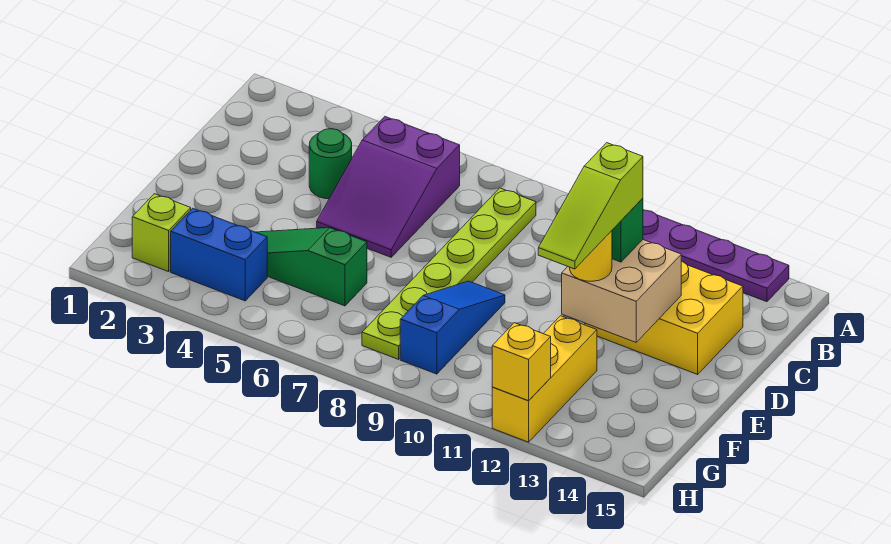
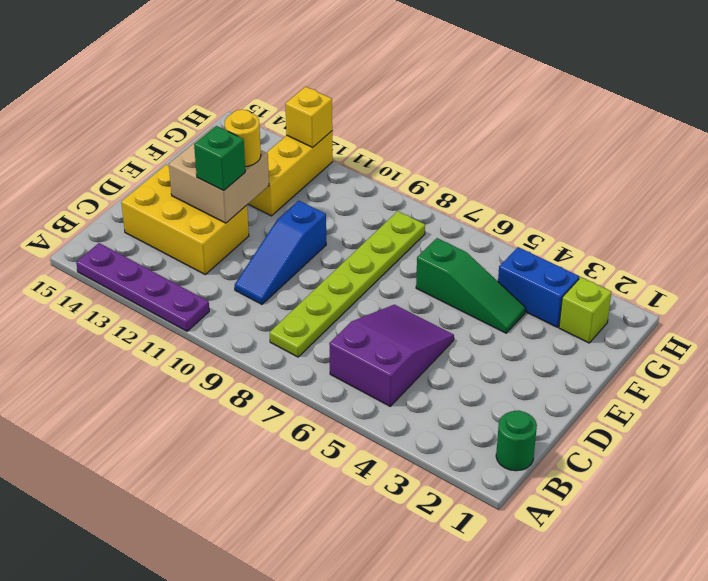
green round brick C4 level 1 -> green round brick B1 level 1
lime slope D12:F12 level 4 top D -> none
blue slope E9:G9 level 1 top G -> blue slope C10:E10 level 1 top E

